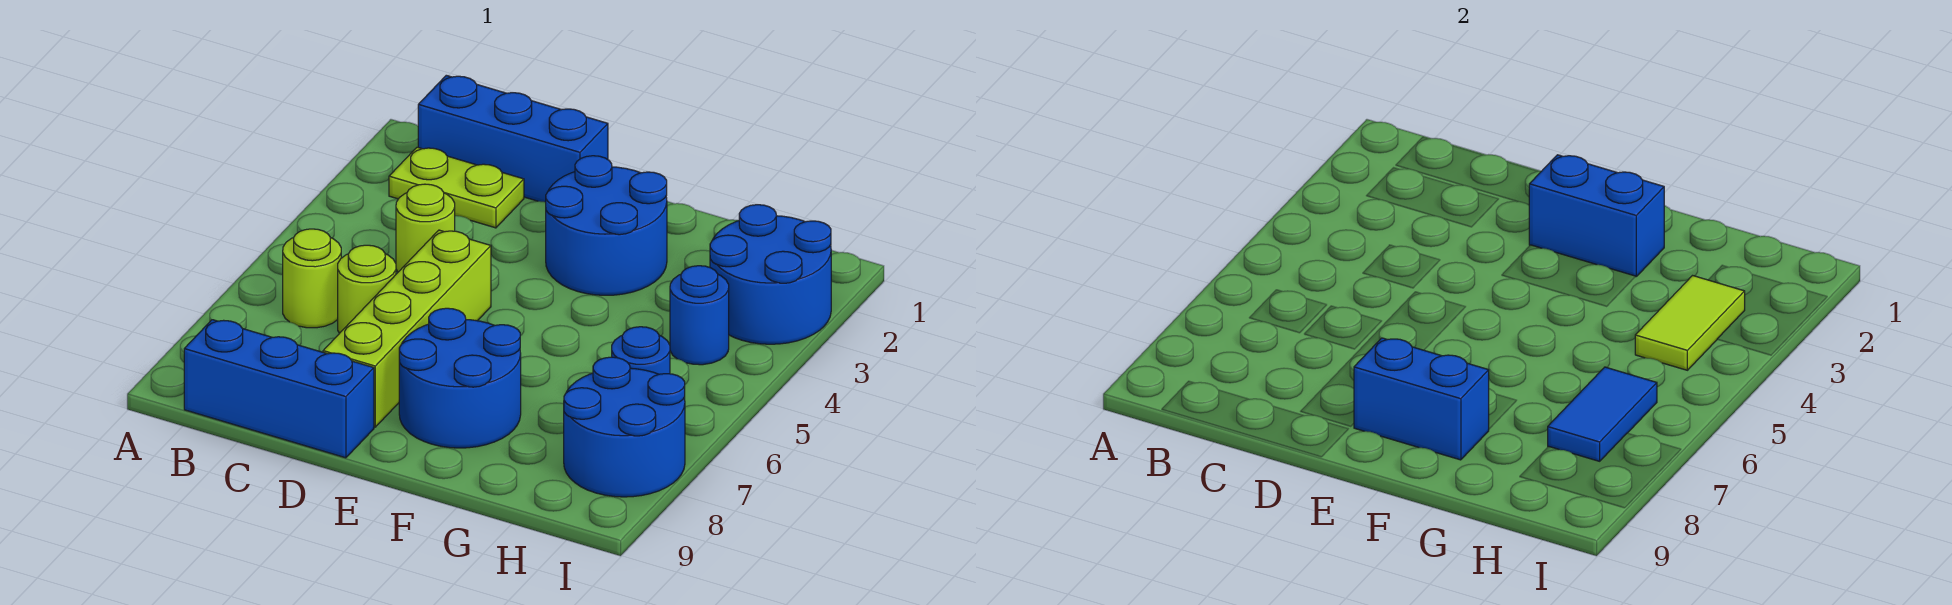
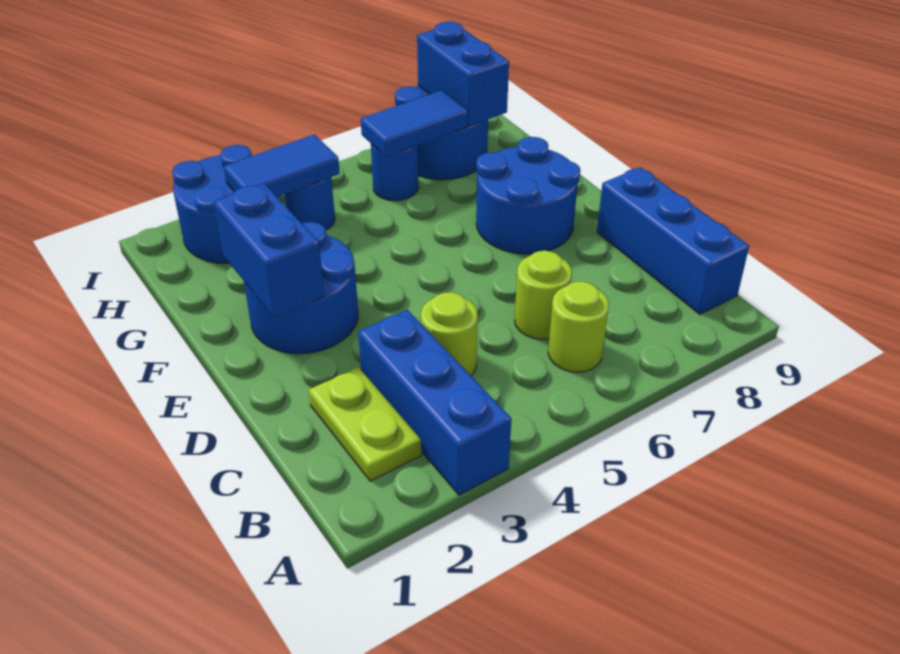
blue brick B1:D1 level 1 -> blue brick A3:C3 level 1
lime brick D5:D8 level 1 -> none
blue brick E8:F8 level 2 -> blue brick H8:I8 level 2
lime tile H3:H4 level 2 -> blue tile H3:H4 level 2

